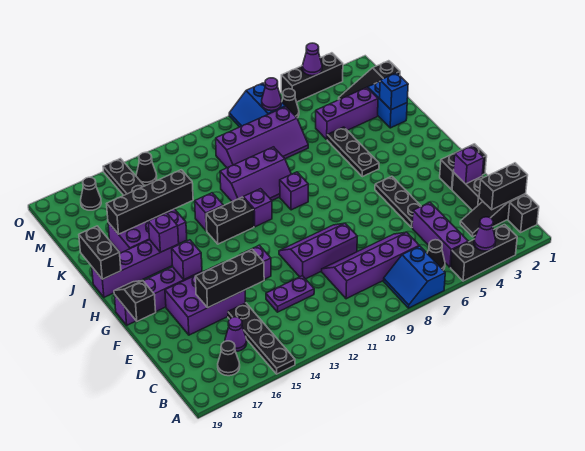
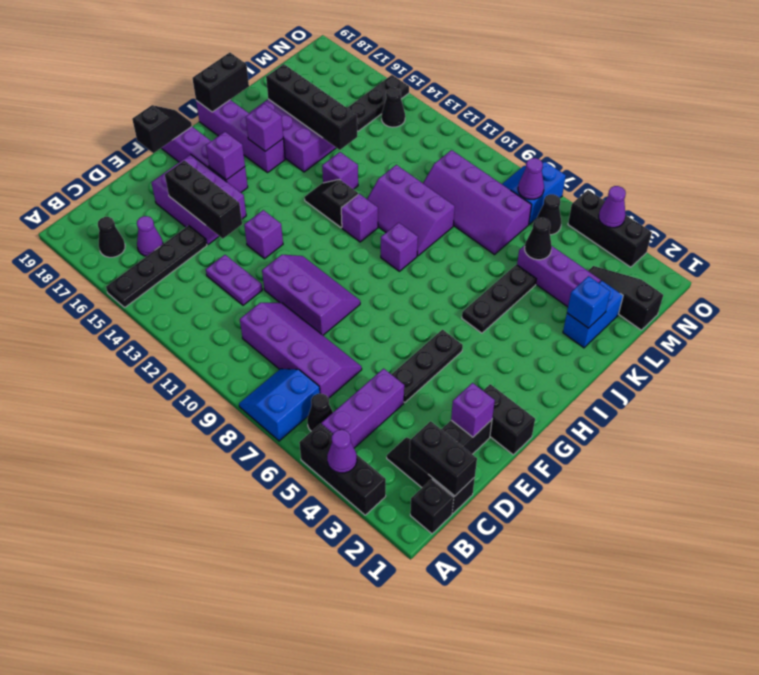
black brick I12:I13 level 1 -> black slope I12:I13 level 1 top 12
black cone N17 level 1 -> black cone L5 level 2

